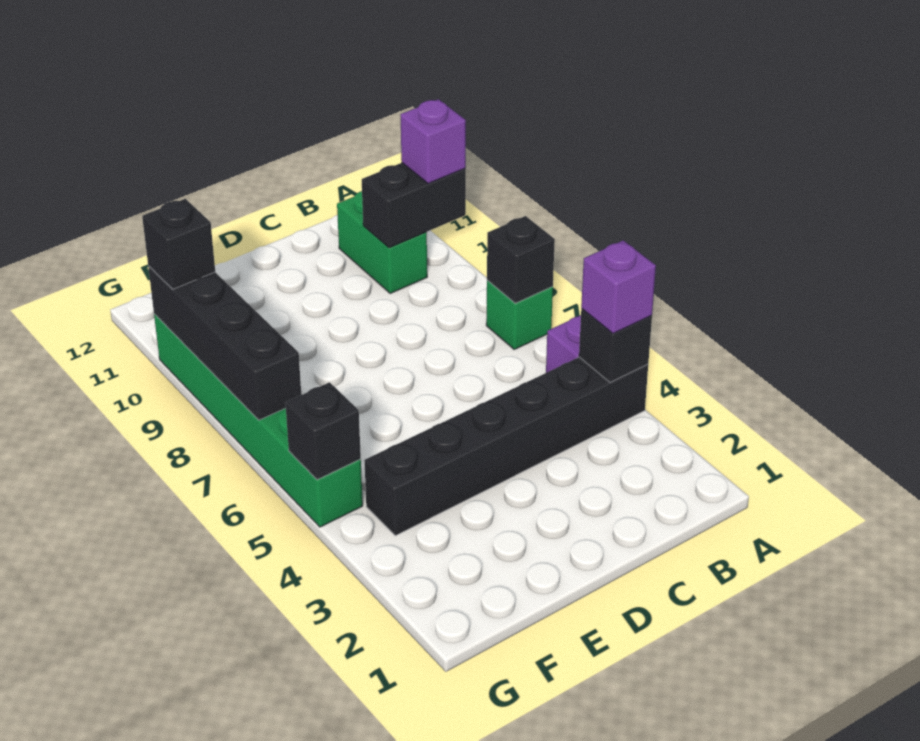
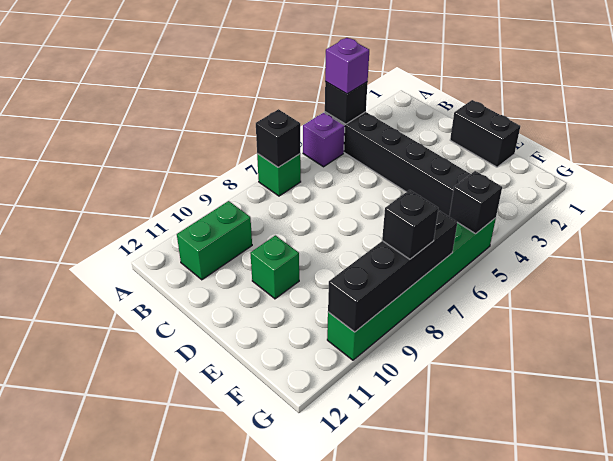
black brick A10:B10 level 2 -> black brick D1:E1 level 1
purple brick A10 level 3 -> none
none -> green brick D10 level 1
black brick G10 level 3 -> black brick G8 level 3

